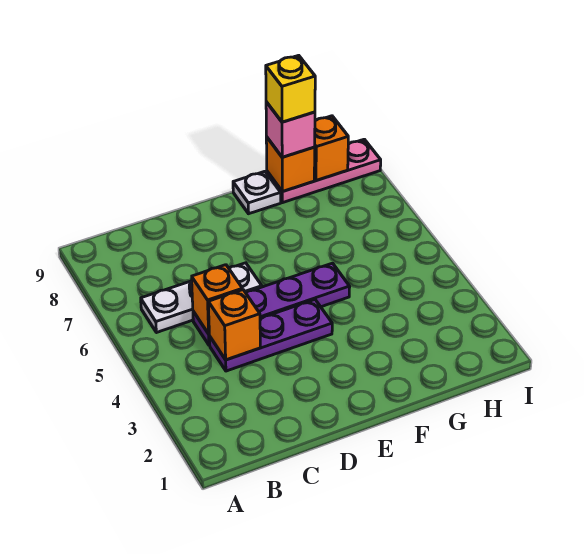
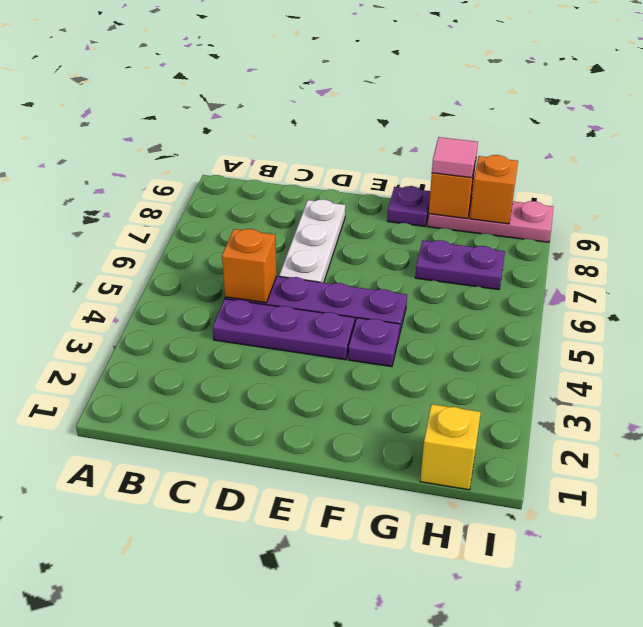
white plate B6:D6 level 1 -> white plate D6:D8 level 1
orange brick C4 level 2 -> none
none -> purple plate F4 level 1
white plate F9 level 1 -> purple plate F9 level 1
none -> purple plate G7:H7 level 1
pink brick G9 level 3 -> pink tile G9 level 3
yellow brick G9 level 4 -> yellow brick H1 level 1

